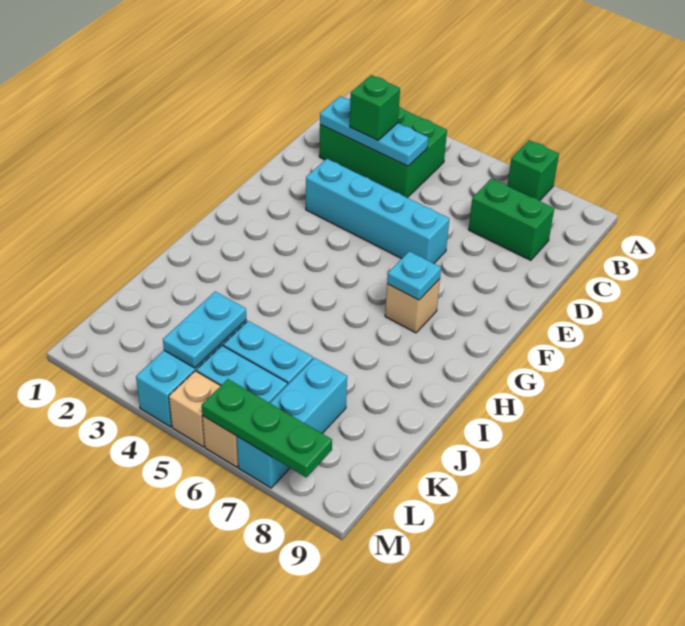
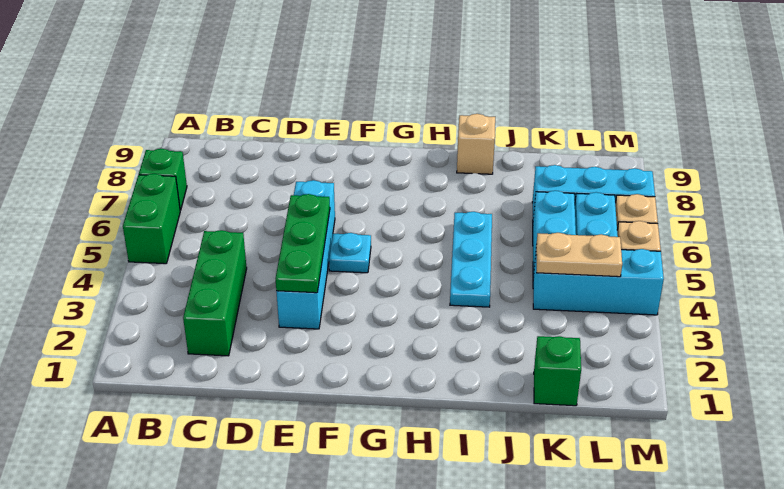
green brick B2:C4 level 1 -> green brick C2:C4 level 1
cyan plate C2:C4 level 2 -> cyan plate I4:I6 level 1
green brick C3 level 3 -> green brick K1 level 1
green brick C7:C8 level 1 -> green brick A5:A6 level 1
tan brick G7 level 1 -> tan brick I9 level 1
cyan plate G7 level 2 -> cyan plate F5 level 1
cyan plate K4:L4 level 2 -> tan plate K4:L4 level 2
green plate M6:M8 level 2 -> green plate E3:E5 level 2

